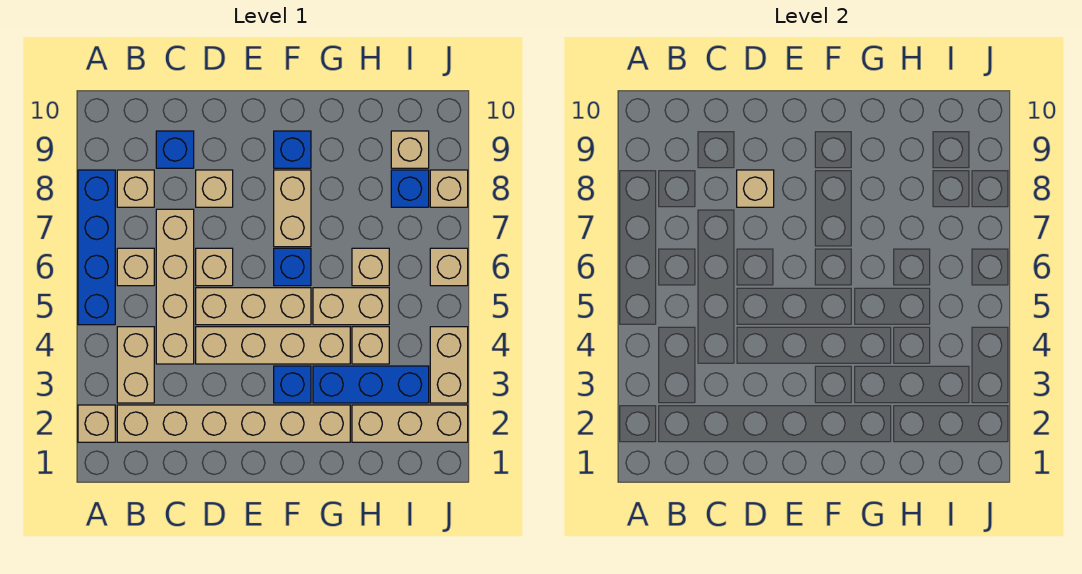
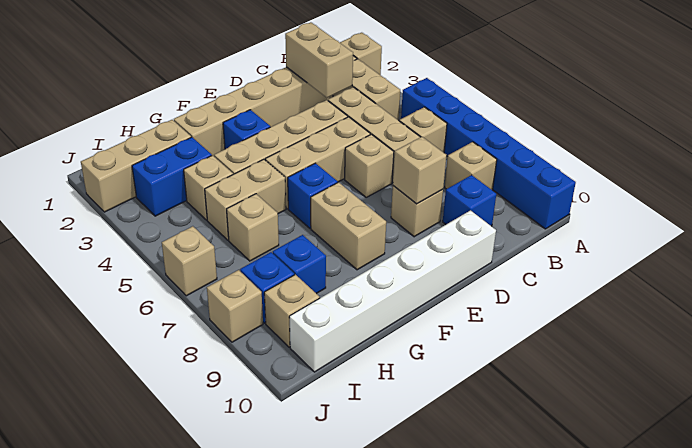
blue brick A5:A8 level 1 -> blue brick A5:A10 level 1
none -> white brick D10:I10 level 1
blue brick F9 level 1 -> blue brick H8 level 1
blue brick G3:I3 level 1 -> blue brick H3:I3 level 1
tan brick J3:J4 level 1 -> tan brick C2:C3 level 2

